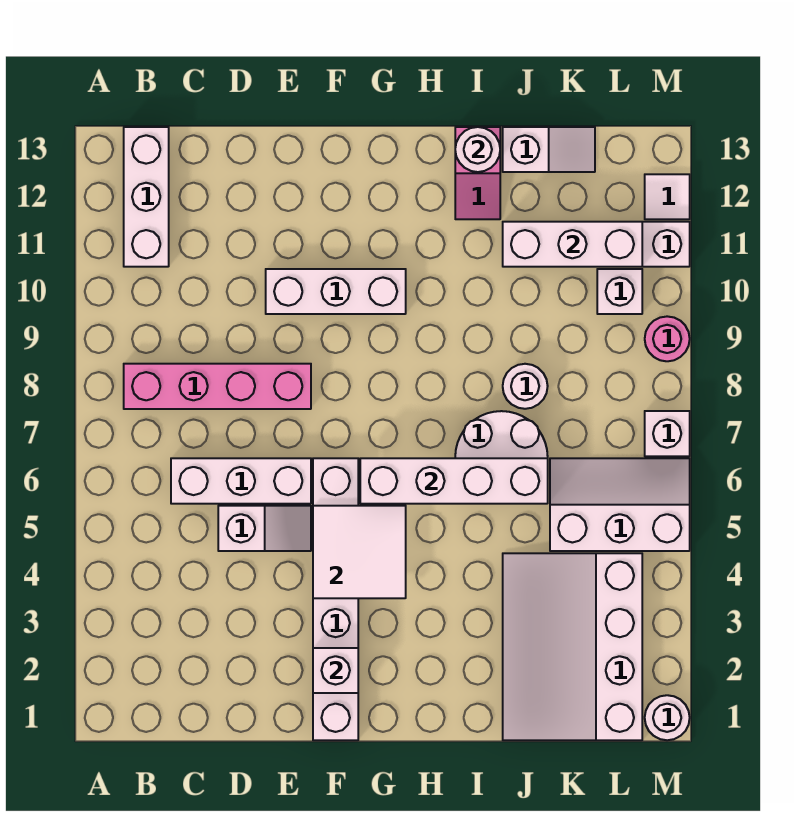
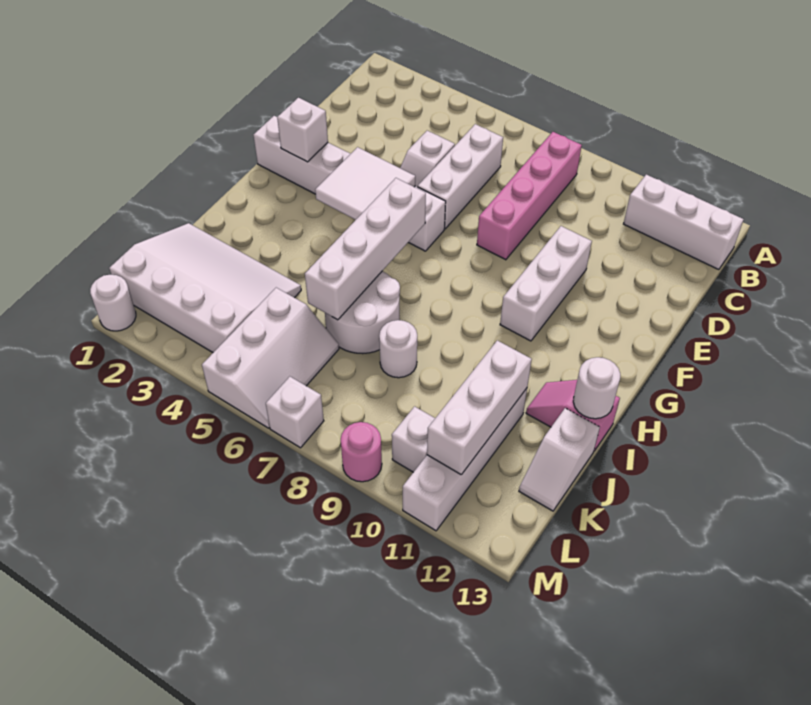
white tile M12 level 1 -> none

